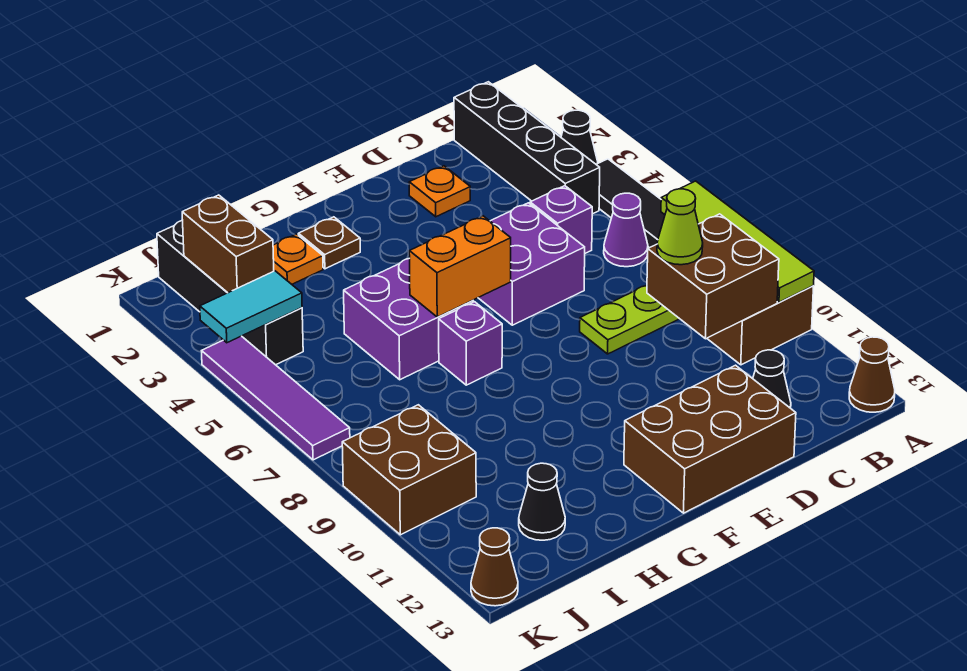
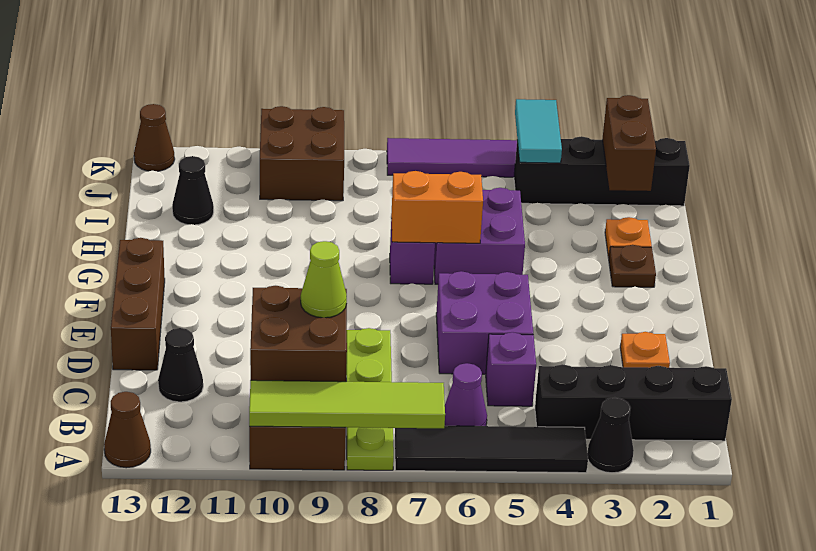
brown brick D12:F13 level 1 -> brown brick D13:F13 level 1
orange brick F6:G6 level 2 -> orange brick G6:G7 level 2
brown brick J2:J3 level 2 -> brown brick I2:J2 level 2

